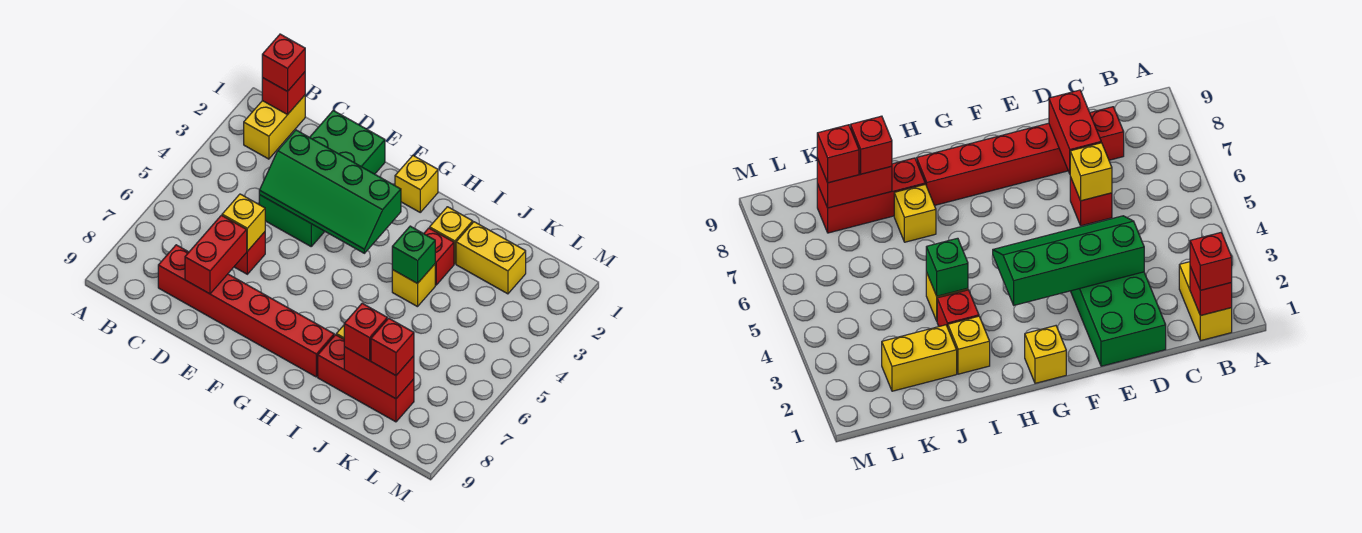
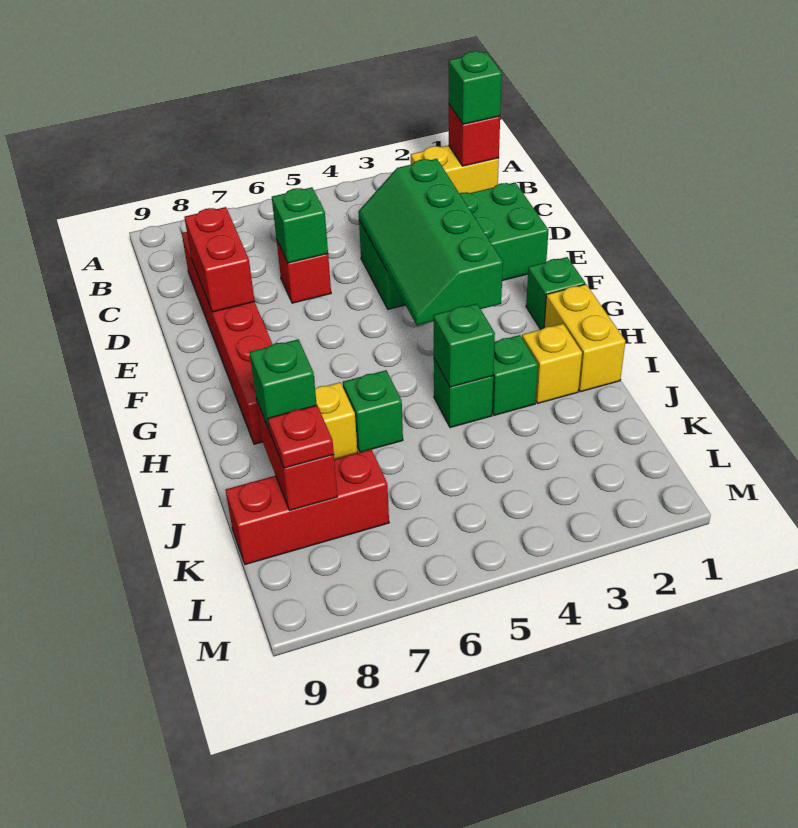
red brick B1 level 3 -> green brick B1 level 3
yellow brick D6 level 2 -> green brick D6 level 2
red brick D7:D8 level 2 -> red brick D8:E8 level 2
yellow brick G1 level 1 -> green brick G1 level 1
red brick I3 level 1 -> green brick I3 level 1
yellow brick I4 level 1 -> green brick I4 level 1
none -> green brick I6 level 1
red brick I8:K8 level 1 -> red brick K7:K9 level 1
yellow brick J2:K2 level 1 -> yellow brick H1:I1 level 1
red brick J8 level 3 -> green brick J8 level 3
red brick K8 level 3 -> red plate K8 level 3

